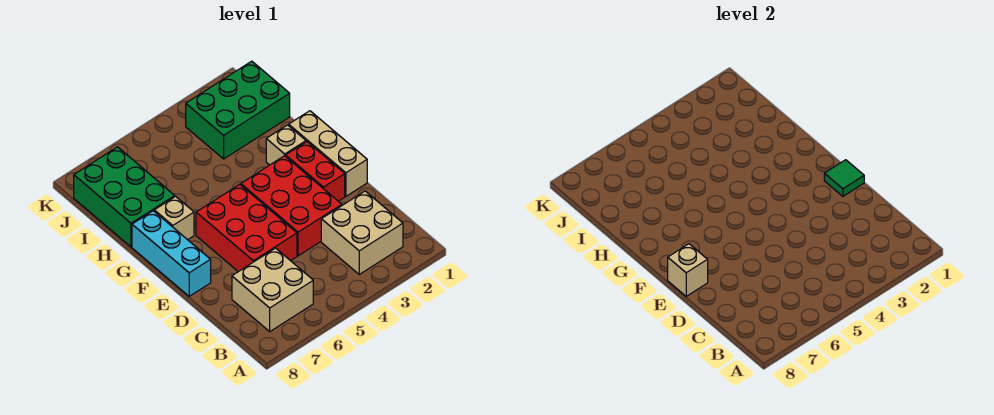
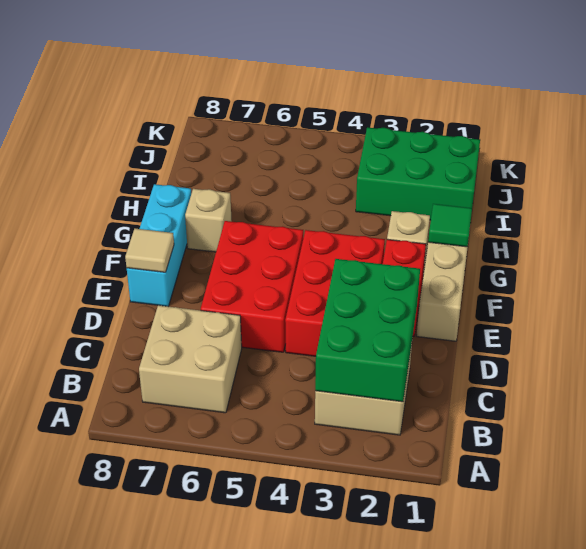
green tile E1 level 2 -> green tile G1 level 2
tan brick E8 level 2 -> tan tile E8 level 2
green brick H7:J8 level 1 -> green brick B2:D3 level 2

